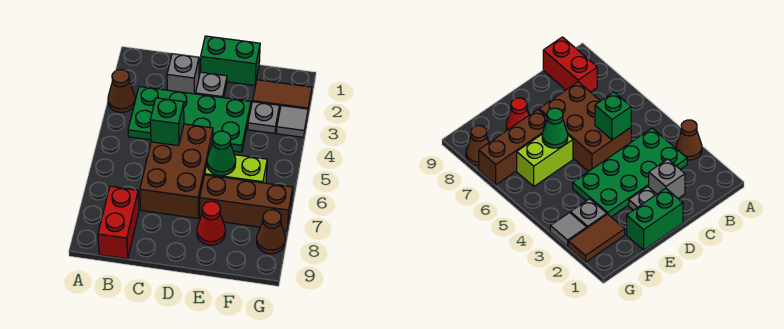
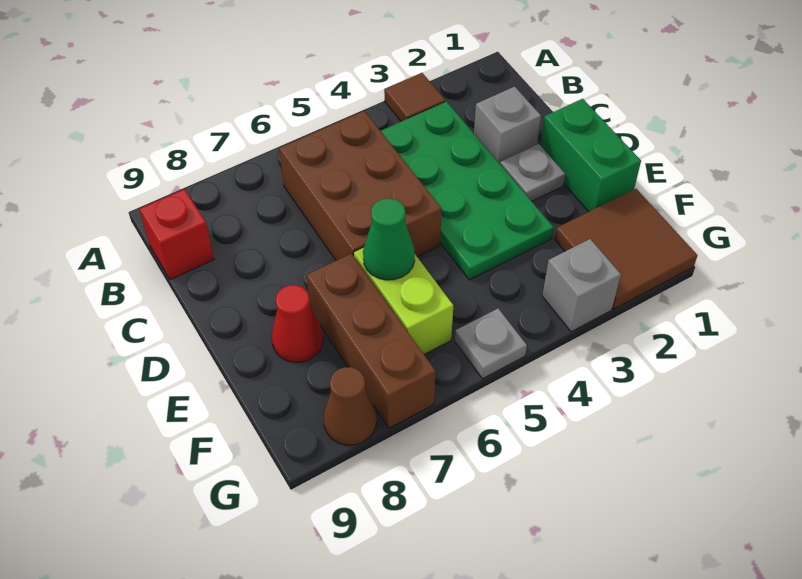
brown cone A3 level 1 -> brown tile A3 level 1
red brick B8:B9 level 1 -> red brick B9 level 1
brown brick C5:D7 level 1 -> brown brick B5:D6 level 1
green brick C5 level 2 -> none
brown tile F2:G2 level 1 -> brown tile F1:G2 level 1
grey plate F3 level 1 -> grey plate G5 level 1
grey tile G3 level 1 -> grey brick G3 level 1

